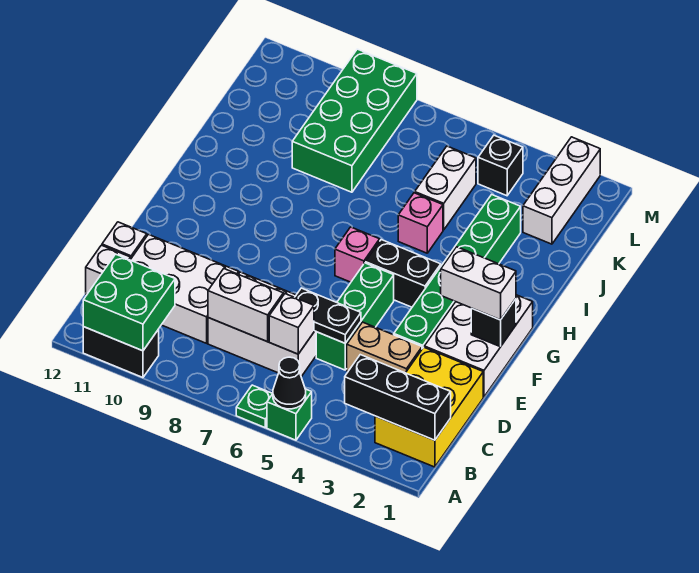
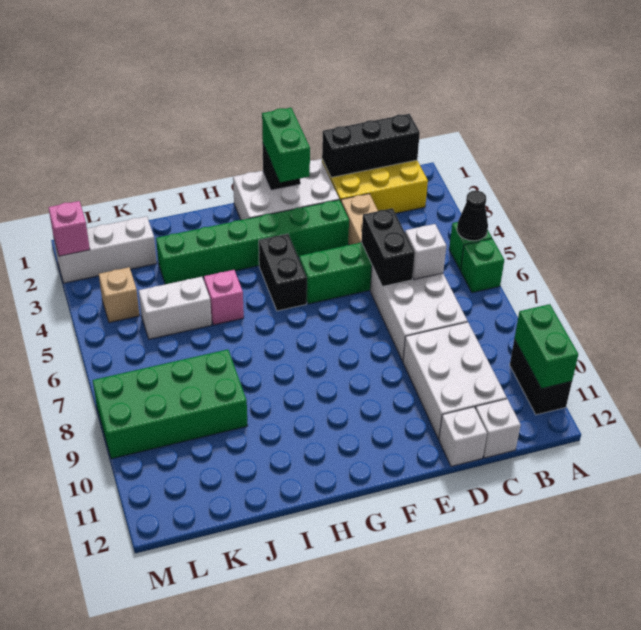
green plate A6 level 1 -> green brick A6 level 1
green brick A10:B11 level 2 -> green brick A10:A11 level 2
black brick B1:B3 level 2 -> black brick B1:D1 level 2
white brick C7:C8 level 2 -> none
black plate D5:D6 level 2 -> black brick D5:D6 level 2
white brick F1:F2 level 3 -> green brick F1:F2 level 3
pink brick G6 level 1 -> pink brick M2 level 2
black brick L4 level 1 -> tan brick L4 level 1

